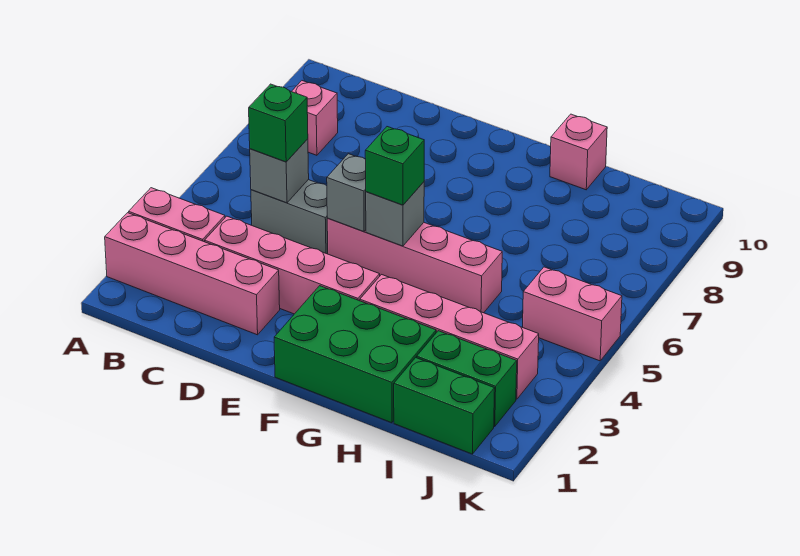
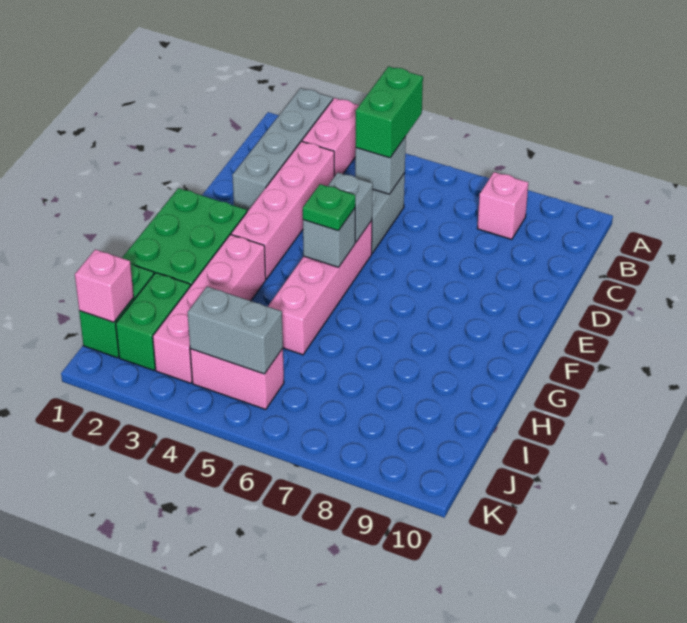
pink brick A2:D2 level 1 -> grey brick A2:D2 level 1
green brick C5 level 3 -> green brick B5:C5 level 3
green brick F5 level 3 -> green plate F5 level 3
pink brick H10 level 1 -> pink brick J1 level 2
none -> grey brick J4:J5 level 2
pink brick J5:K5 level 1 -> pink brick J4:J5 level 1

